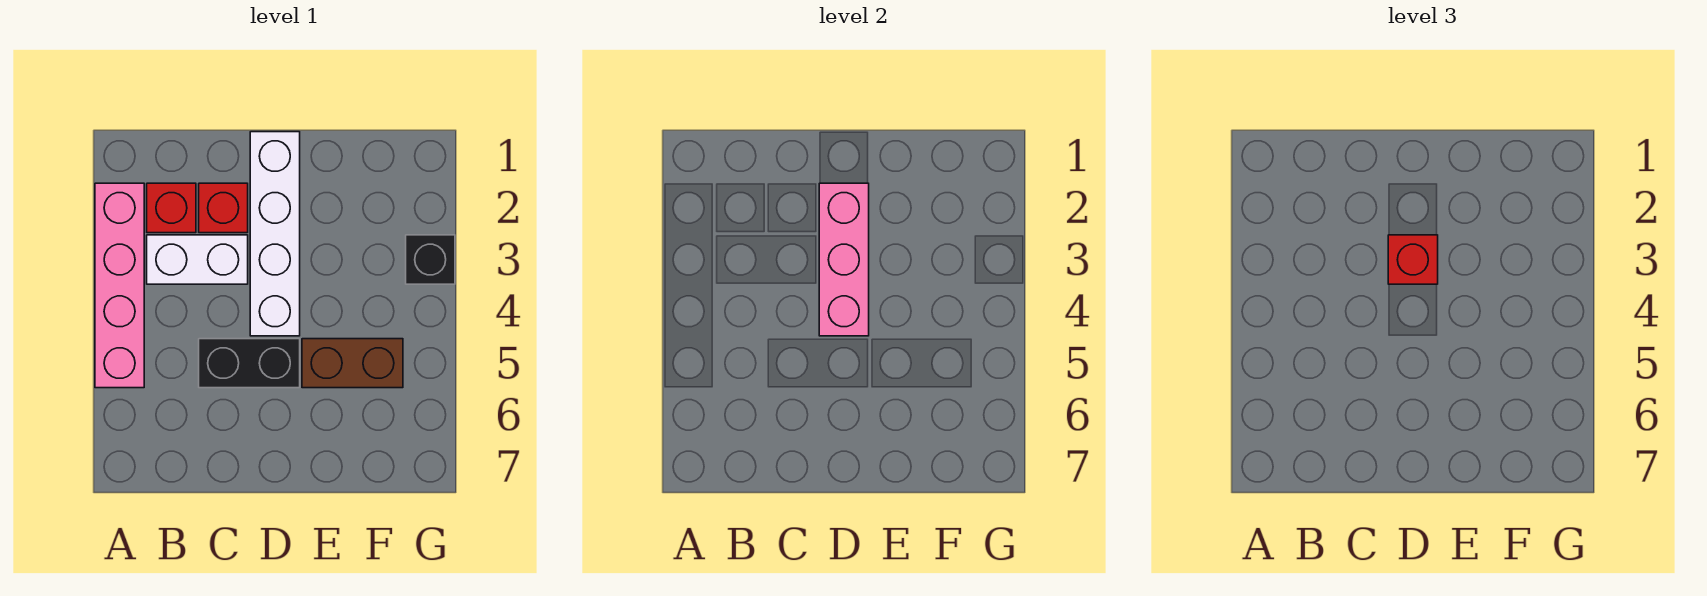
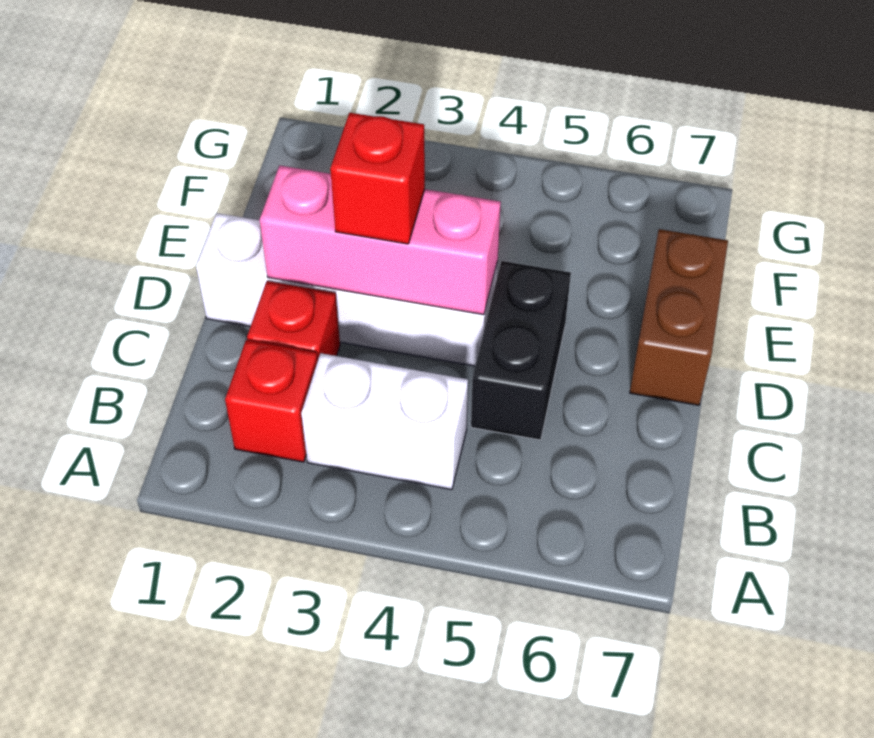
pink brick A2:A5 level 1 -> none
white brick B3:C3 level 1 -> white brick B3:B4 level 1
brown brick E5:F5 level 1 -> brown brick D7:E7 level 1
black brick G3 level 1 -> none

